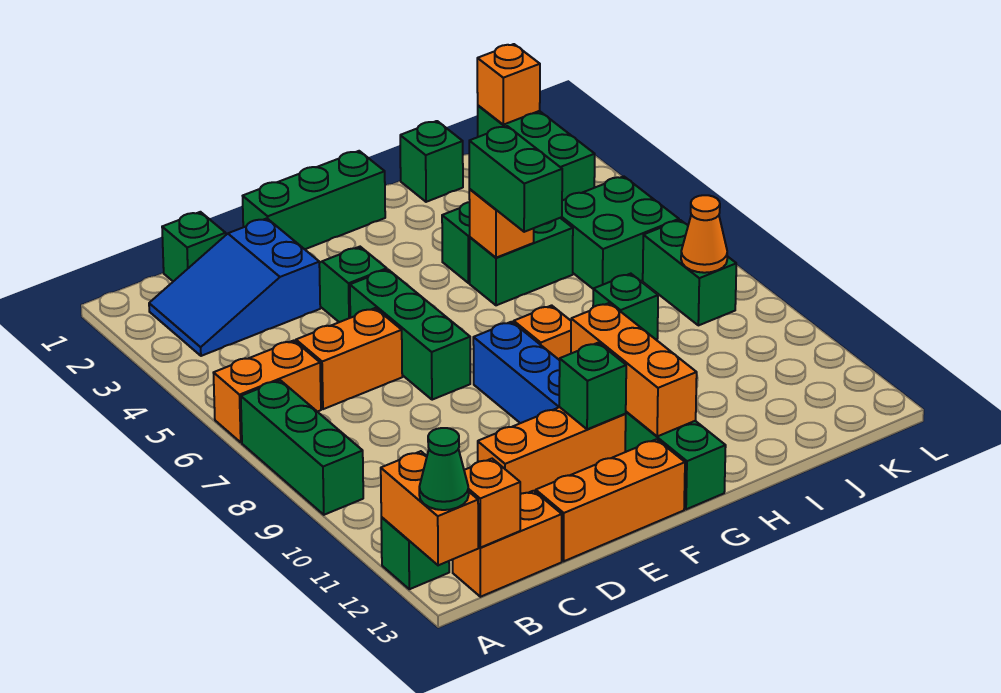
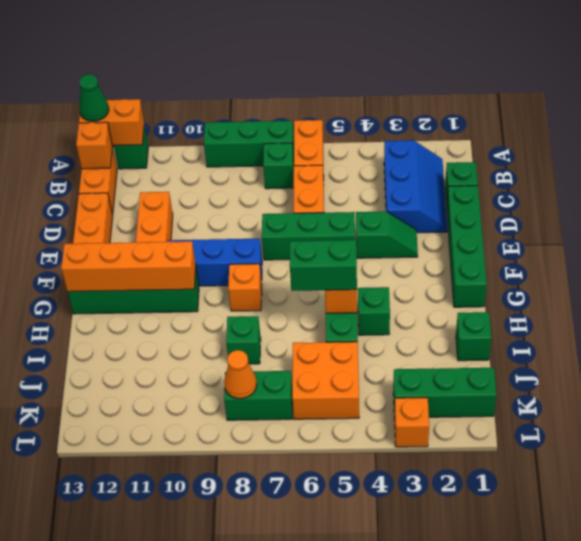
blue slope B2:D3 level 1 top D -> blue slope B2:D3 level 1 top 3
green brick E1:G1 level 1 -> green brick D1:G1 level 1
green brick F11 level 2 -> green brick B7 level 1
orange brick G10:G12 level 2 -> orange brick G10:G13 level 2
green brick J5:K6 level 1 -> orange brick J5:K6 level 1
orange brick K1 level 2 -> orange brick L3 level 1

